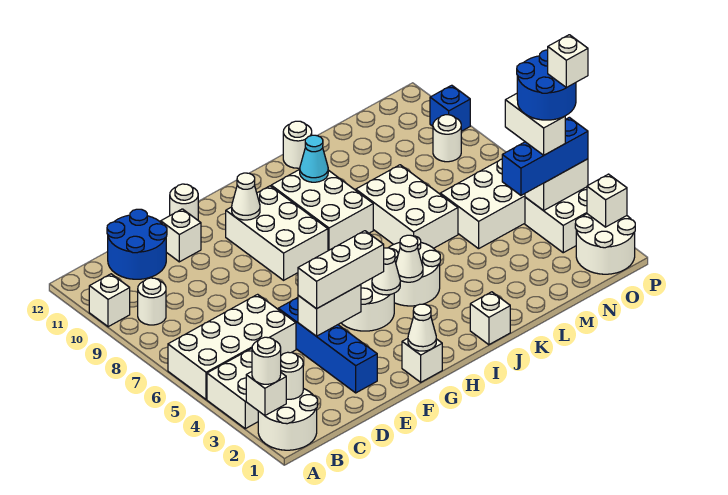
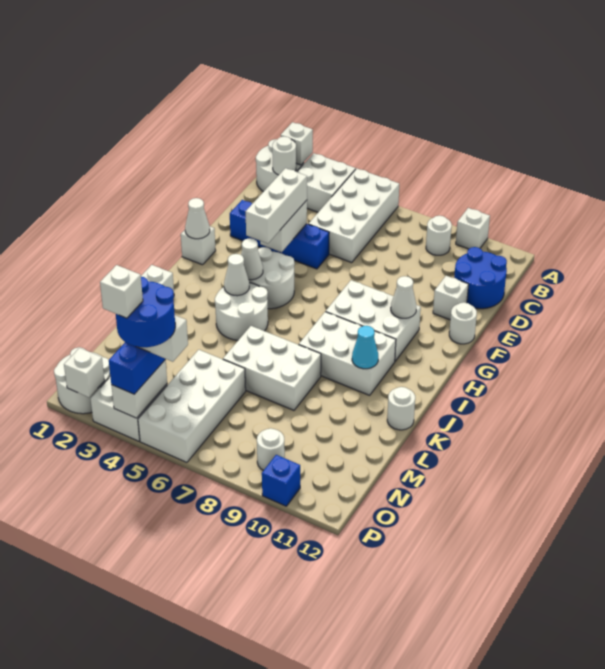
white round brick A2 level 3 -> none

